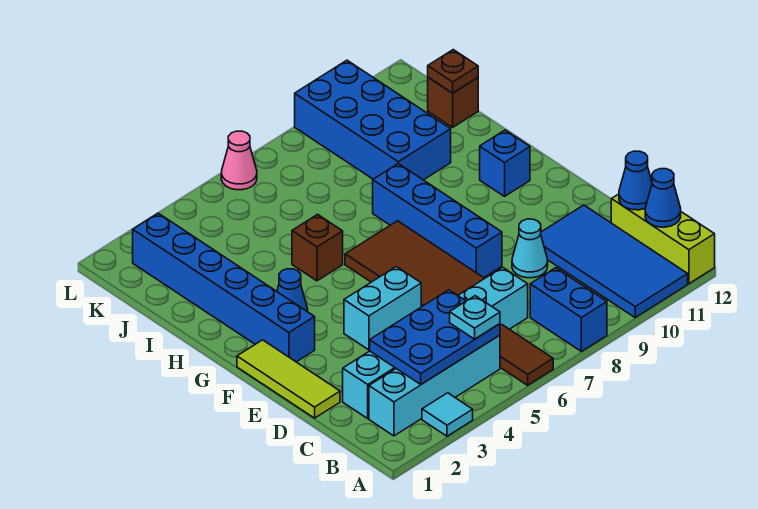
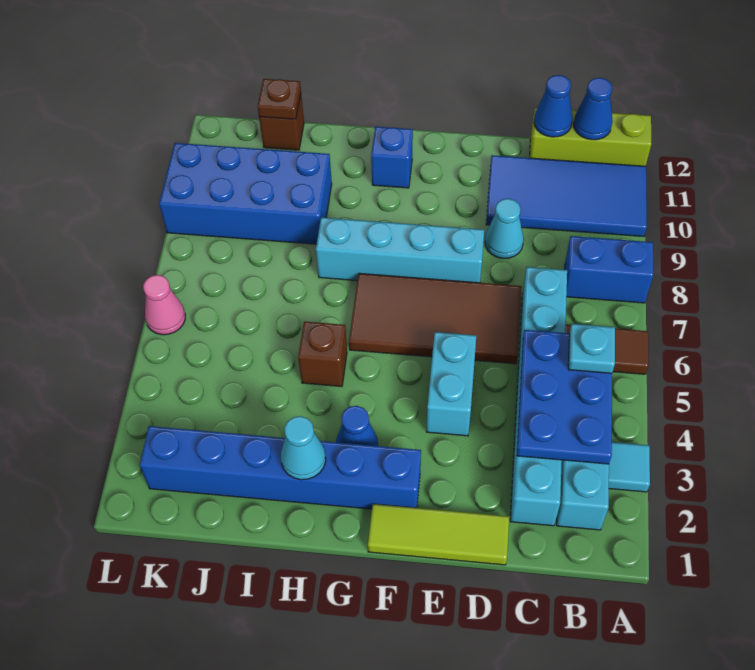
blue brick E8:H8 level 1 -> cyan brick E8:H8 level 1
none -> cyan cone H2 level 2

